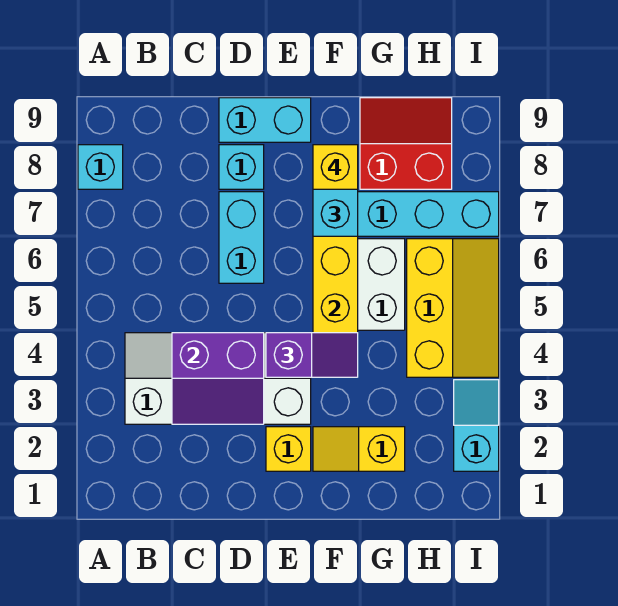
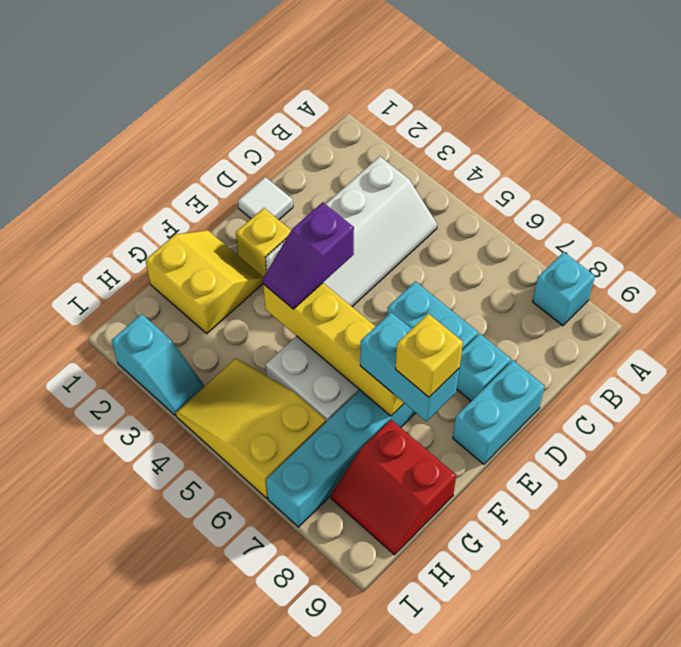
purple slope C3:D4 level 2 top 4 -> none
none -> white tile D1 level 1
yellow slope F2:G2 level 1 top G -> yellow slope F1:G2 level 1 top G
red slope G8:H9 level 1 top 8 -> red slope G8:H9 level 1 top G
yellow slope H4:I6 level 1 top H -> yellow slope H4:I6 level 1 top 6

